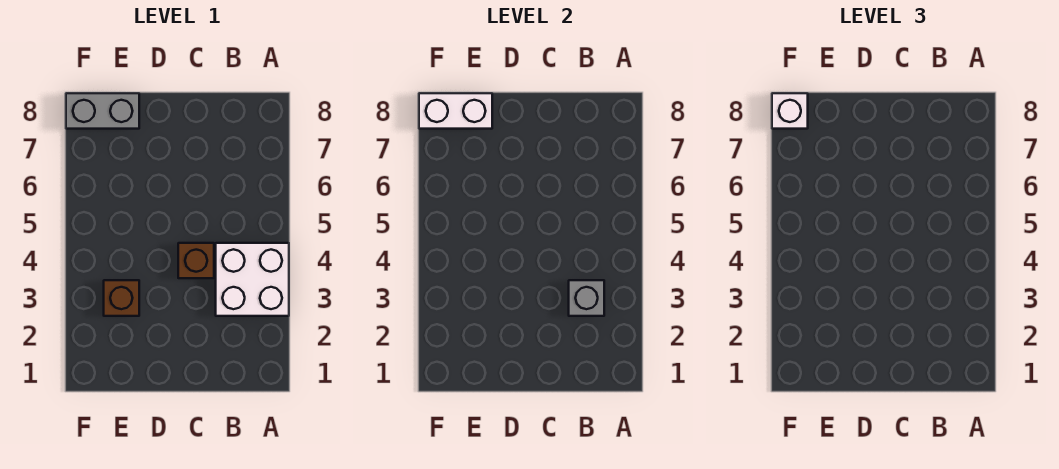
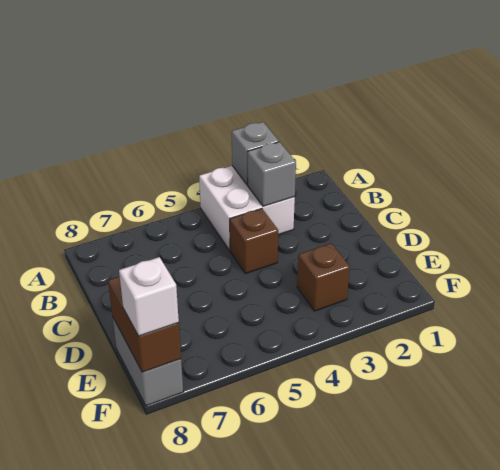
none -> grey brick A3 level 2
white brick E8:F8 level 2 -> brown brick E8:F8 level 2

